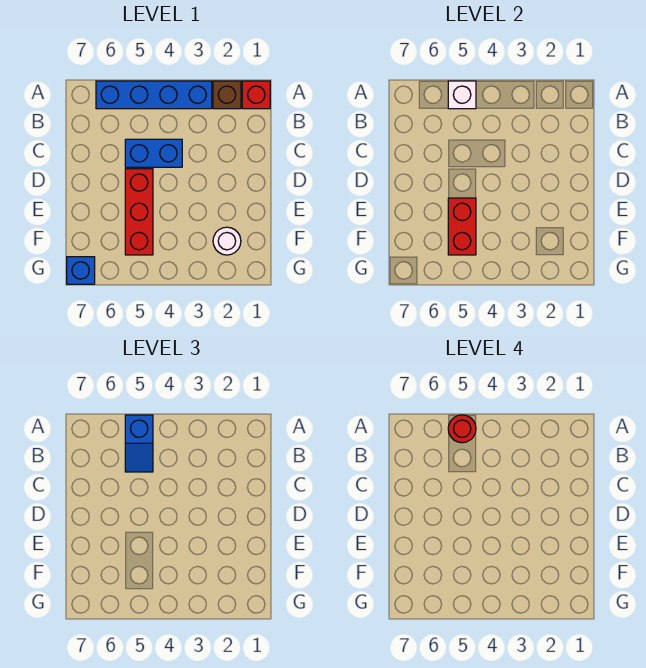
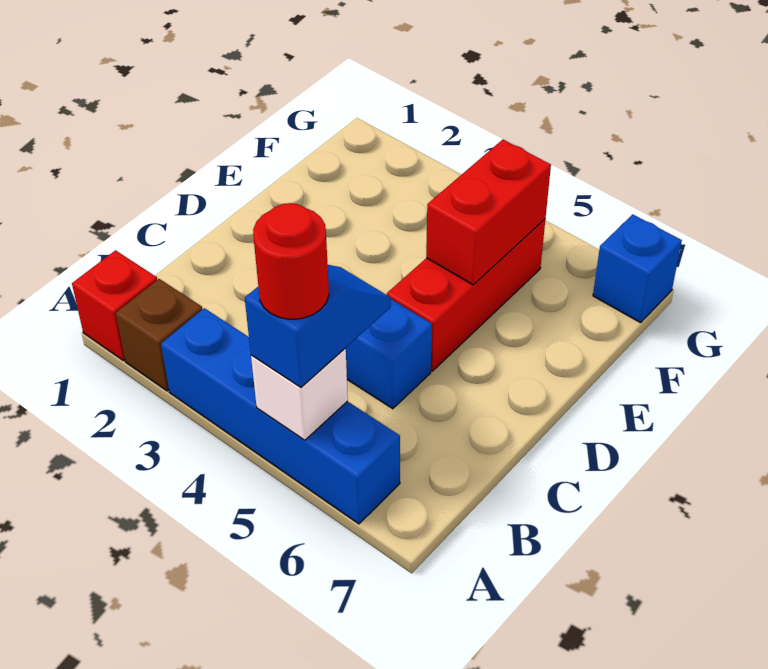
white round brick F2 level 1 -> none

